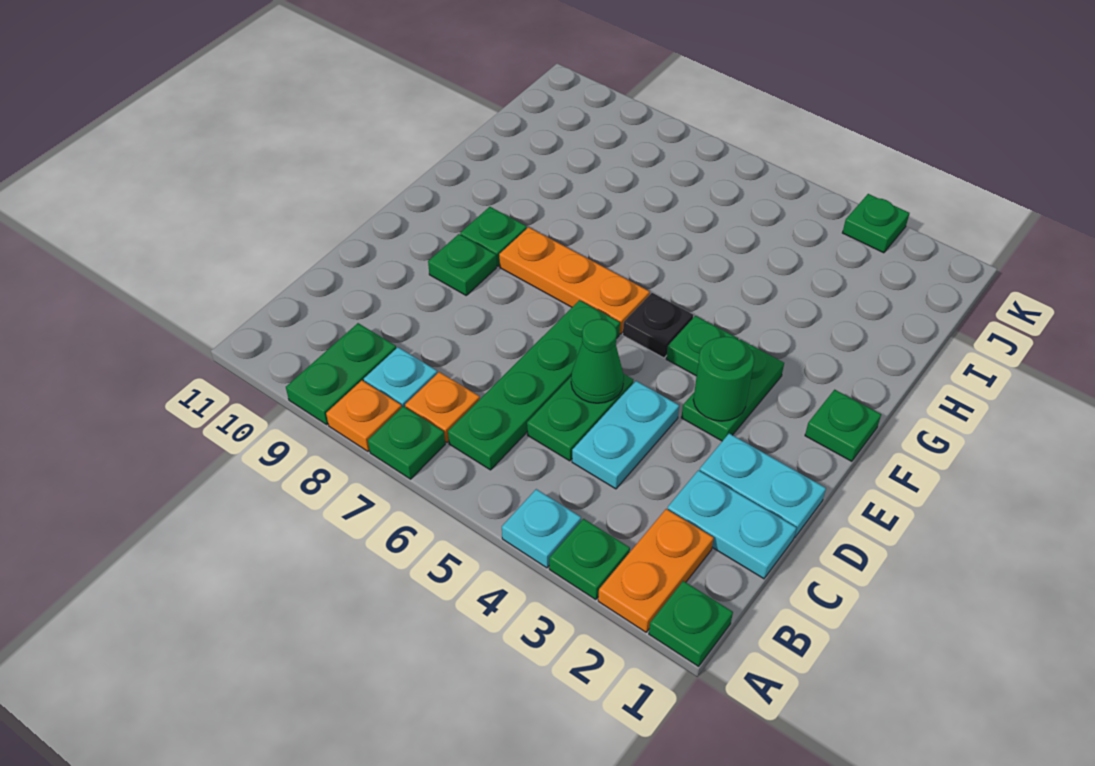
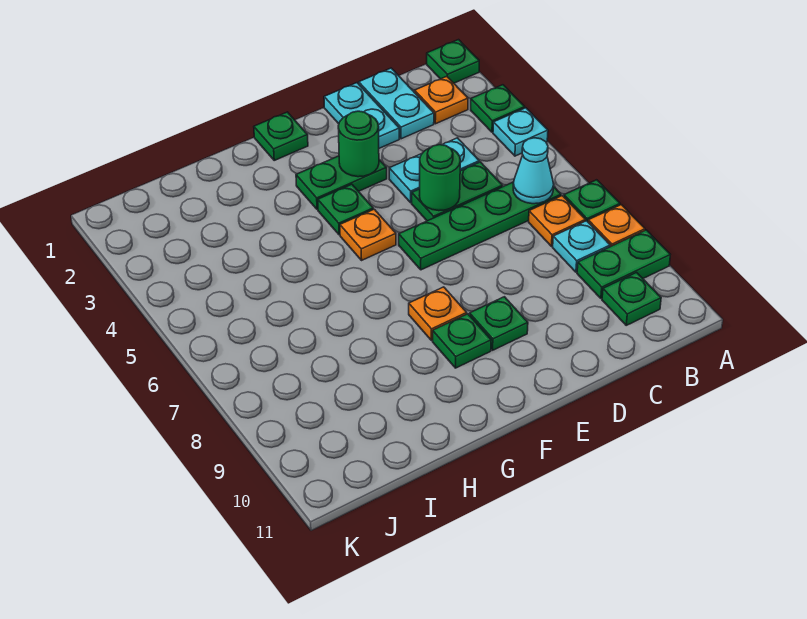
orange plate A2:B2 level 1 -> orange plate B2 level 1
none -> cyan cone B6 level 2
green cone D5 level 2 -> green round brick D5 level 2
black plate F5 level 1 -> orange plate F5 level 1
orange plate F6:F8 level 1 -> orange plate F8 level 1
green plate K3 level 1 -> green plate B10 level 1

